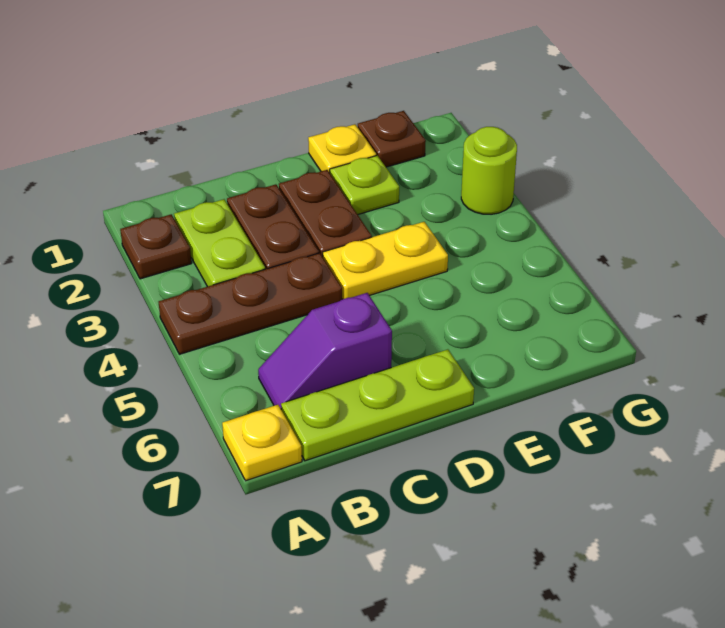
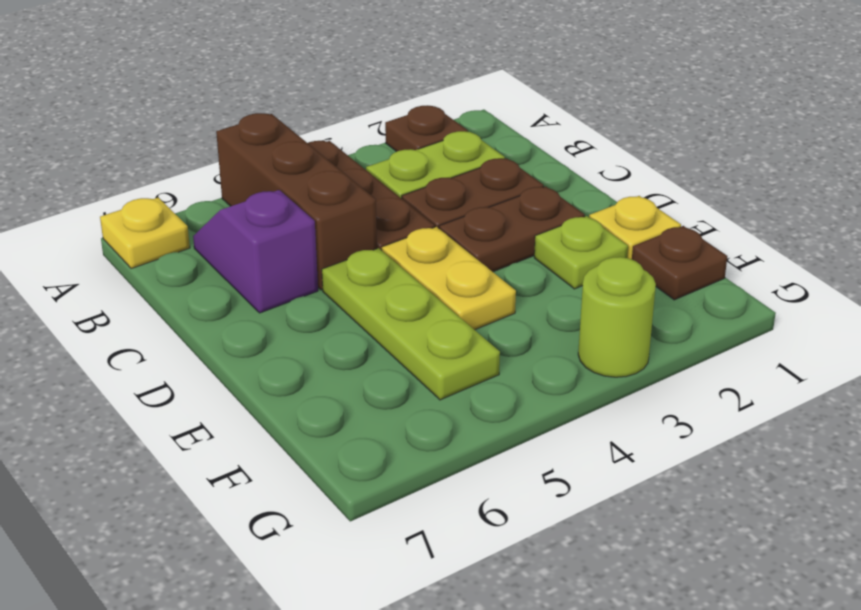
none -> brown brick A5:C5 level 1
lime plate B7:D7 level 1 -> lime plate D5:F5 level 1

